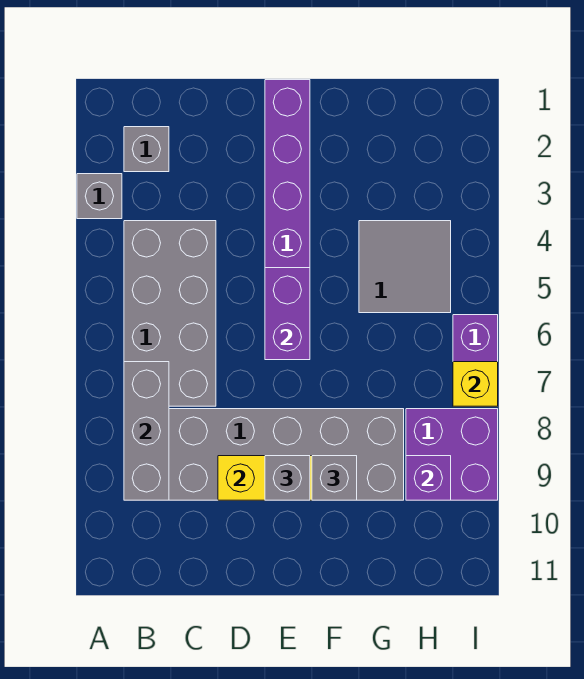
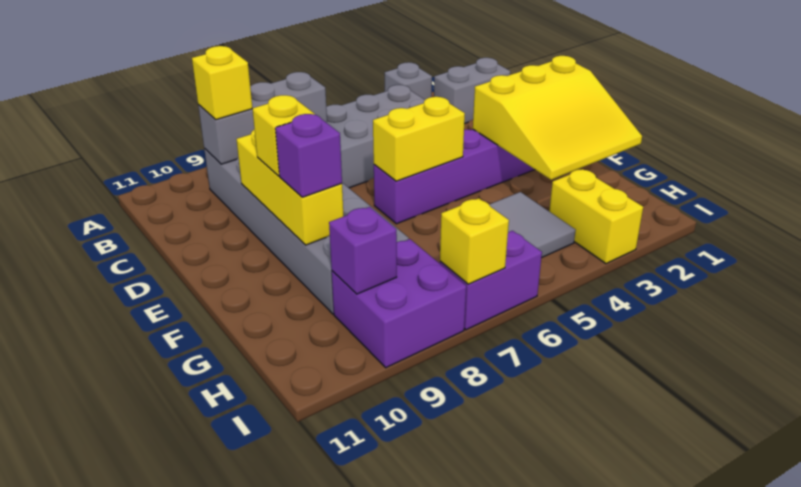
grey brick B2 level 1 -> grey brick B1:B2 level 1
none -> yellow brick B9 level 3
none -> yellow slope E1:G3 level 2 top E
purple brick E5:E6 level 2 -> yellow brick E5:E6 level 2
grey brick E9 level 3 -> yellow brick E9 level 3
grey brick F9 level 3 -> purple brick F9 level 3
none -> yellow brick H3:I3 level 1

